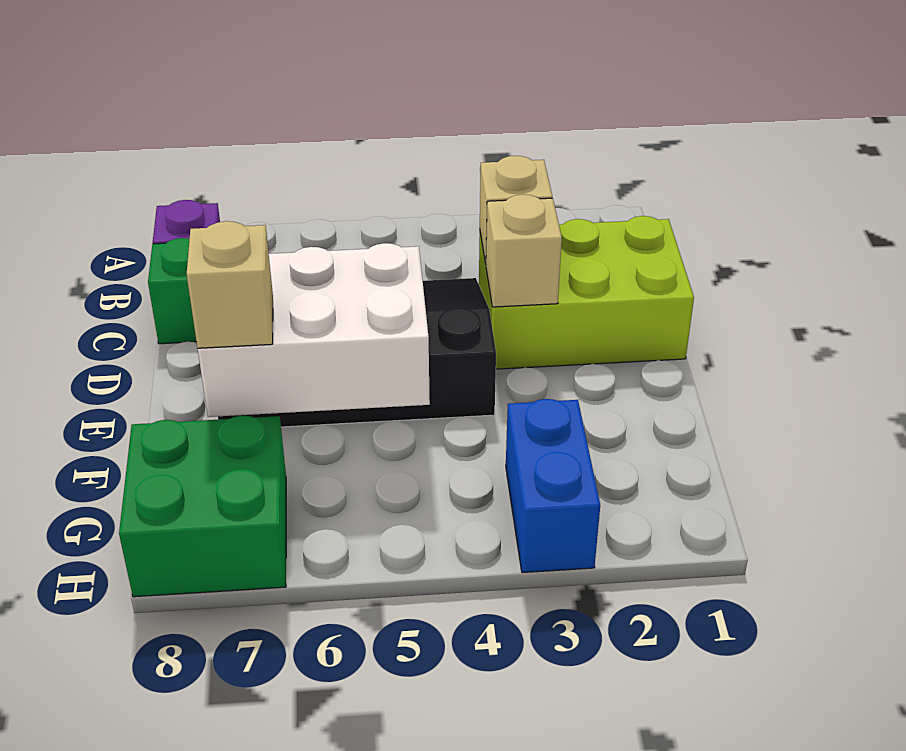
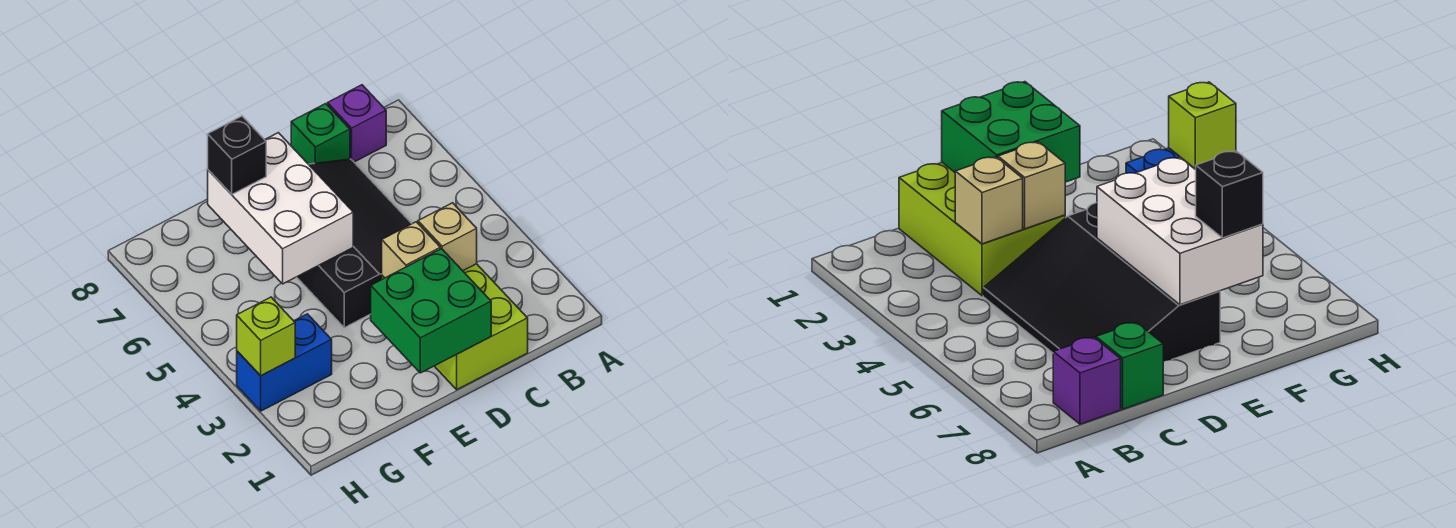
tan brick F7 level 3 -> black brick F7 level 3
green brick G7:H8 level 1 -> green brick D1:E2 level 2
none -> lime brick H3 level 2

